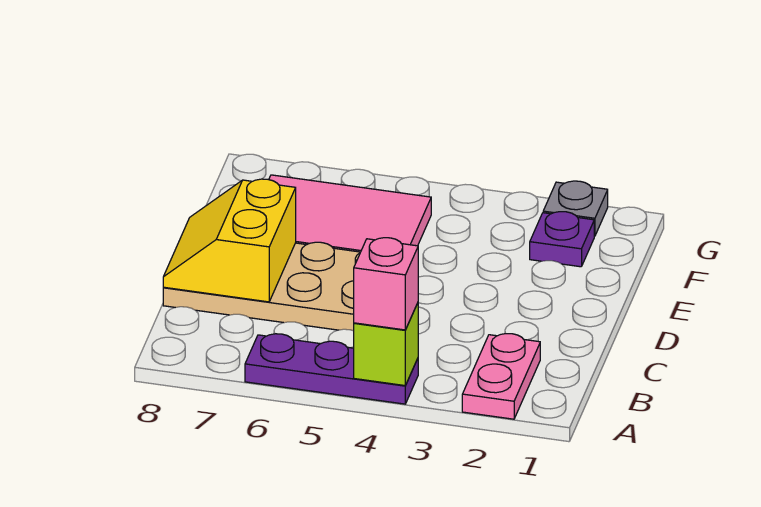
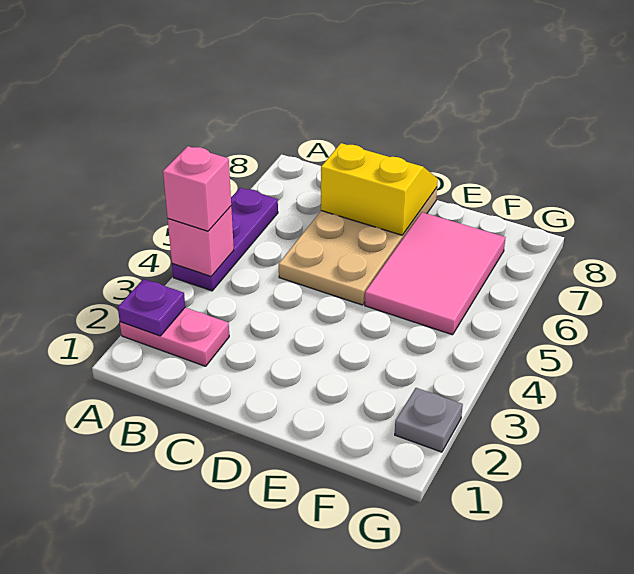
lime brick A4 level 2 -> pink brick A4 level 2
purple plate F2 level 1 -> purple plate A2 level 2

